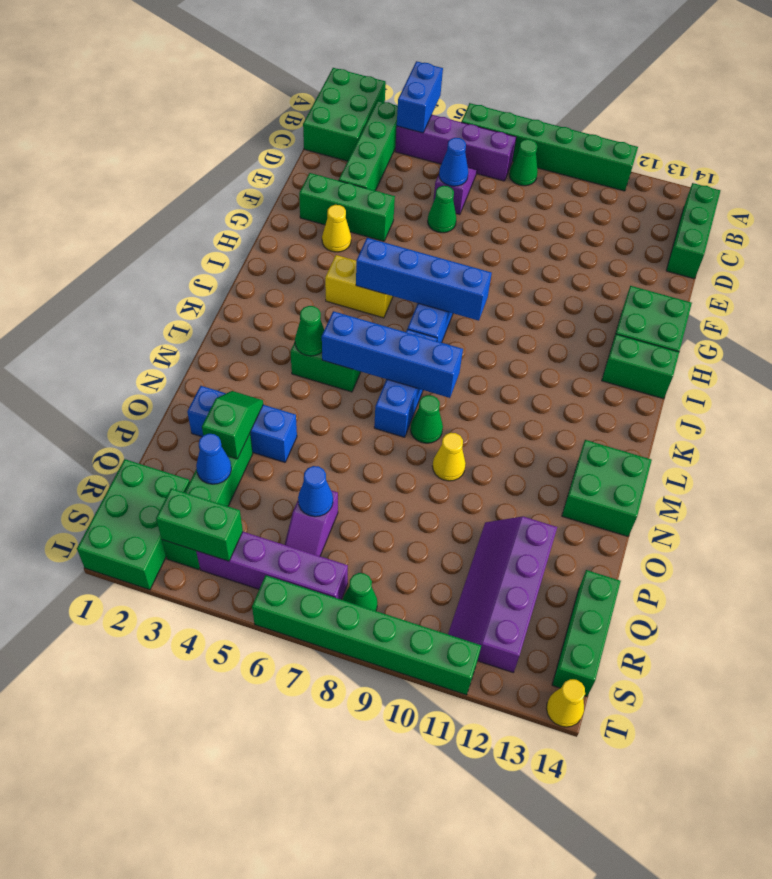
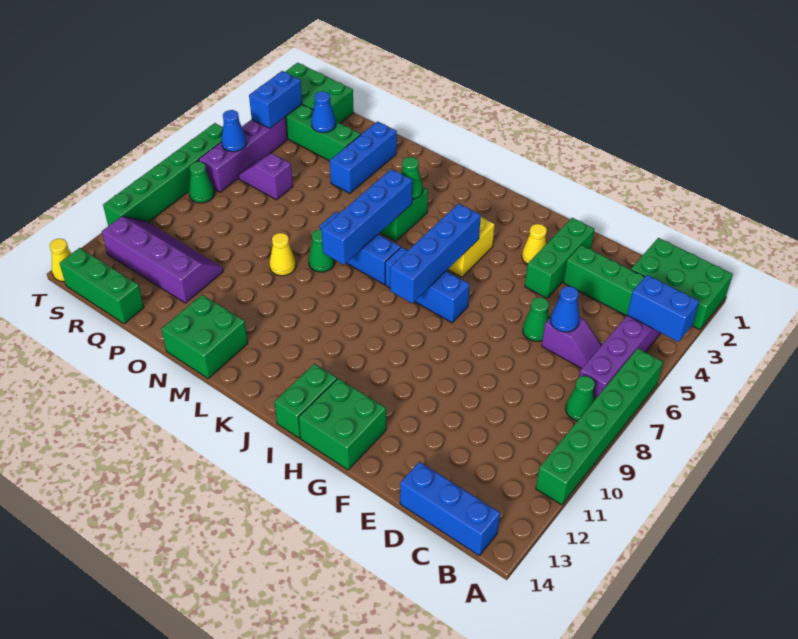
green brick B14:D14 level 1 -> blue brick B14:D14 level 1
green slope O3:P3 level 2 top P -> none
blue cone Q6 level 2 -> blue cone S6 level 2
green brick S3:S4 level 2 -> blue brick S3:S4 level 2

